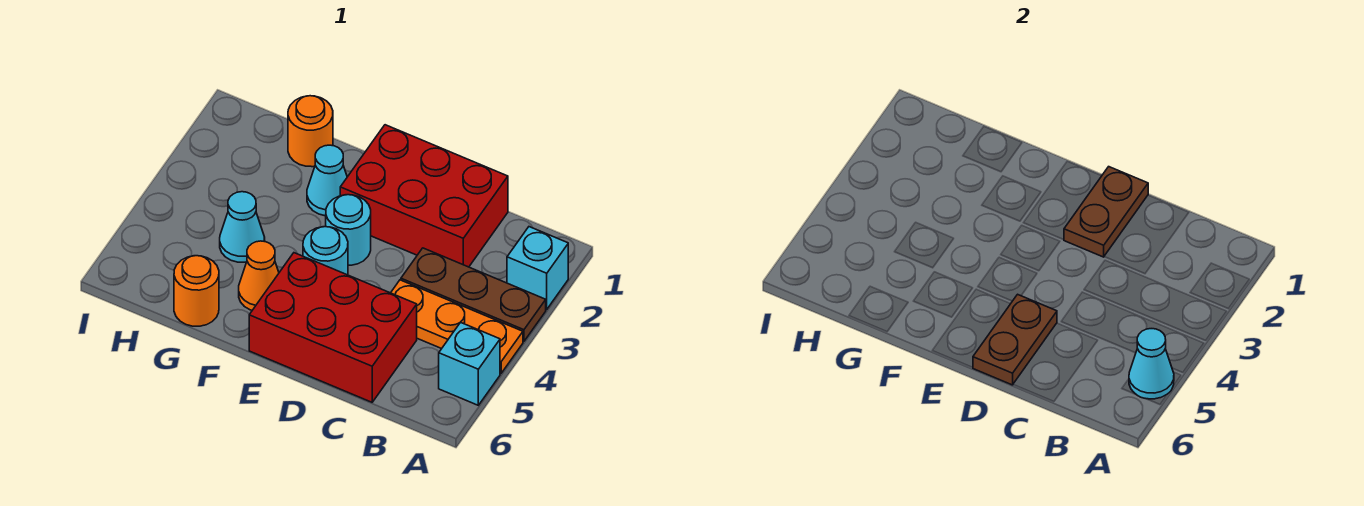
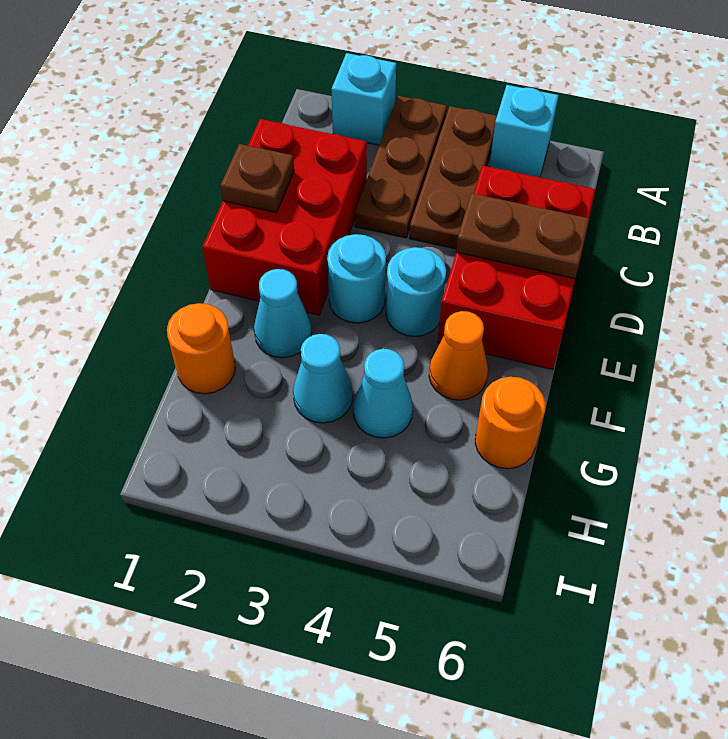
orange plate A4:C4 level 1 -> brown plate A4:C4 level 1
cyan cone A5 level 2 -> cyan cone G3 level 1
brown plate D1:D2 level 2 -> brown plate D1 level 2

